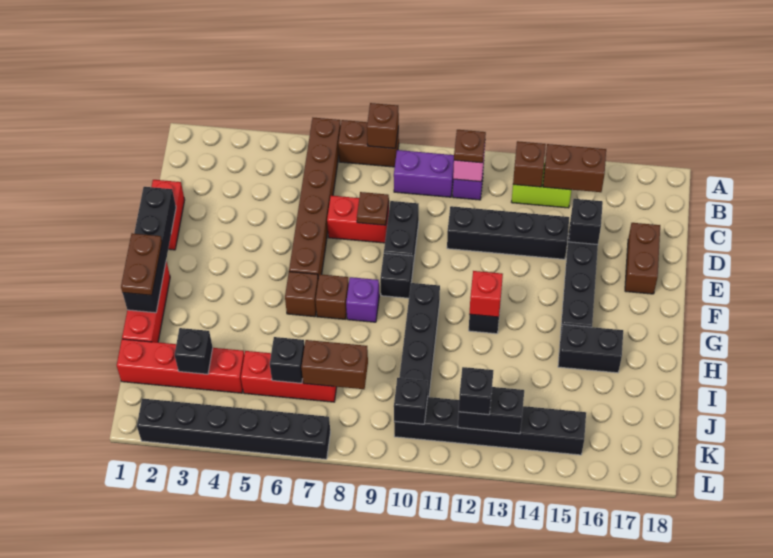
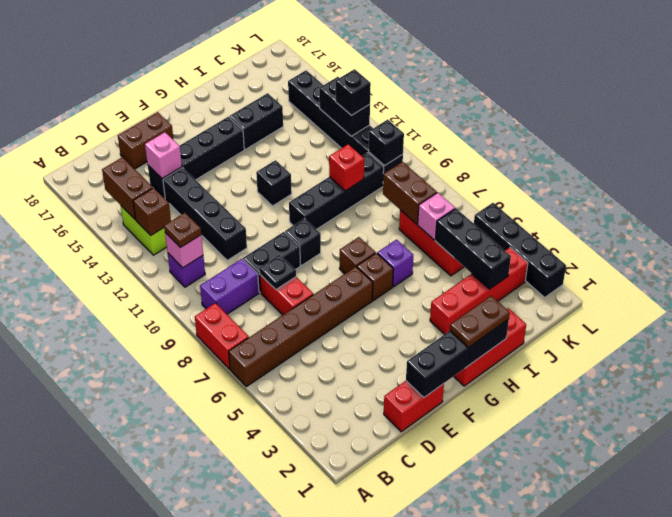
brown brick A7:A8 level 1 -> red brick A7:A8 level 1
brown brick A8 level 2 -> none
purple brick B9:B10 level 1 -> purple brick B9:C9 level 1
brown plate D8 level 2 -> black plate D8 level 2
black brick D15 level 2 -> pink brick D15 level 2
purple brick G8 level 1 -> purple brick H6 level 1
red brick G12 level 2 -> red brick I10 level 2
black brick H15:H16 level 1 -> black brick H15:I15 level 1
red brick J1:J4 level 1 -> red brick H3:K3 level 1
black brick J3 level 2 -> black brick J3:J5 level 2
black brick J6 level 2 -> pink brick J6 level 2
black brick L2:L7 level 1 -> black brick L2:L5 level 1

